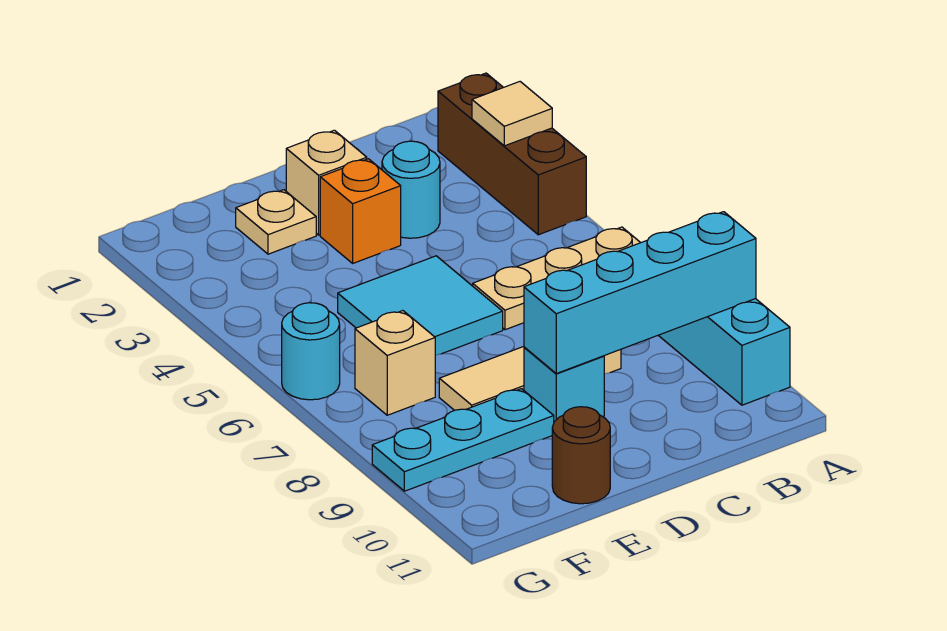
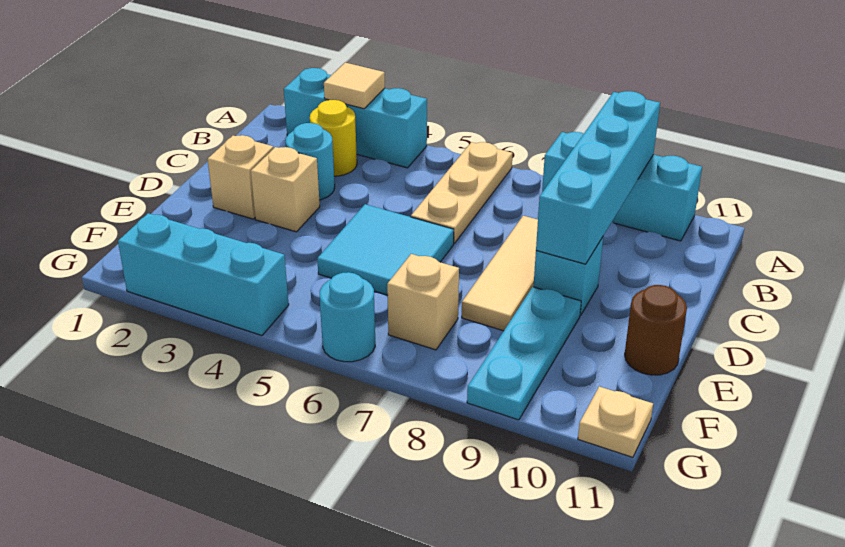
brown brick A2:A4 level 1 -> cyan brick A2:A4 level 1
none -> yellow round brick B3 level 1
orange brick D3 level 1 -> tan brick D3 level 1
tan plate E2 level 1 -> tan plate G11 level 1
none -> cyan brick G2:G4 level 1

